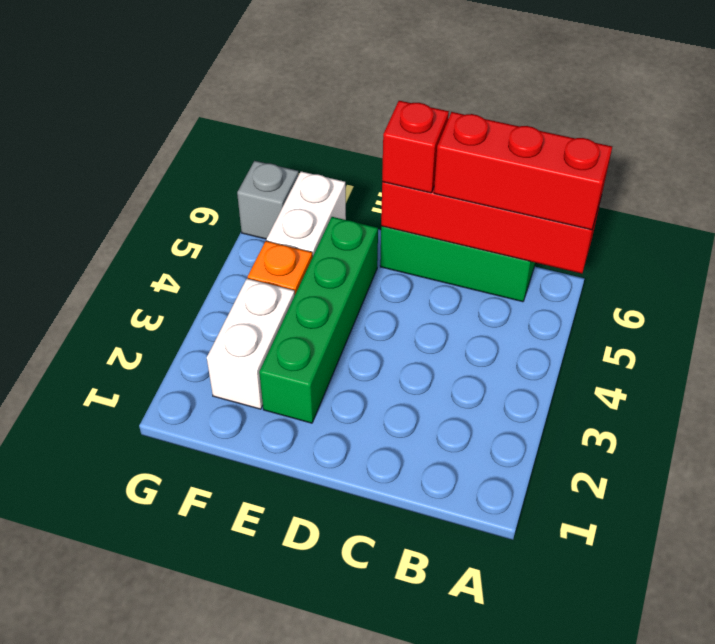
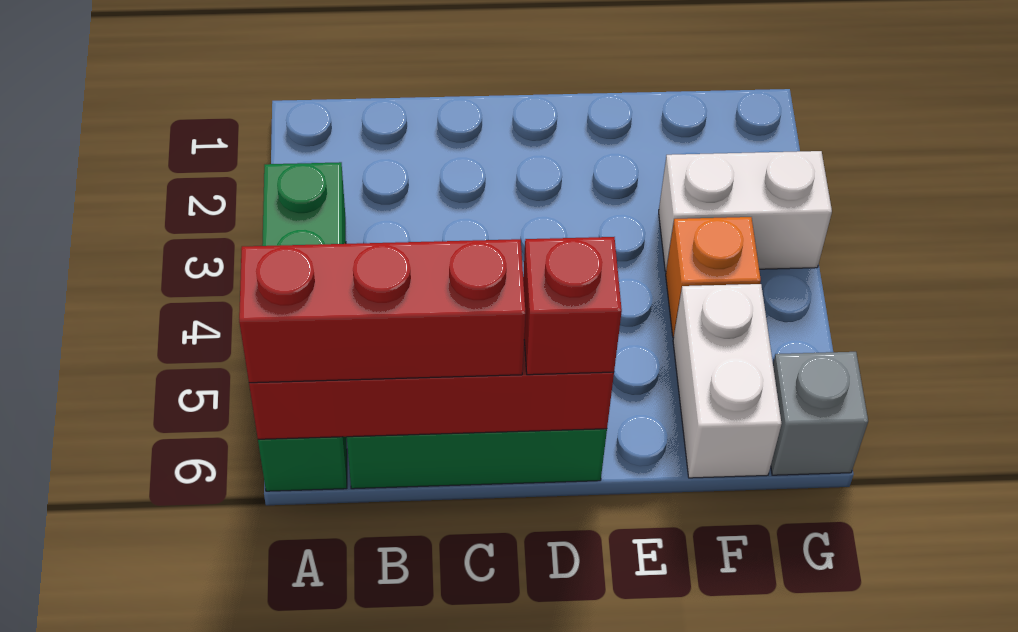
green brick E2:E5 level 1 -> green brick A3:A6 level 1
white brick F2:F3 level 1 -> white brick F3:G3 level 1

